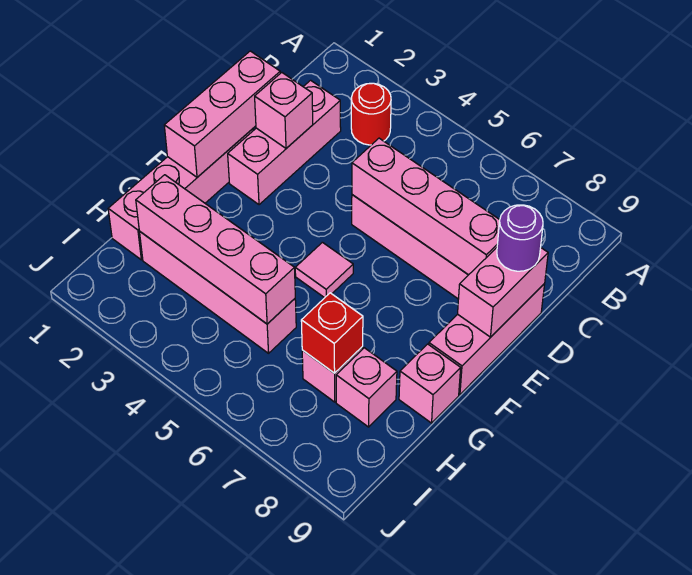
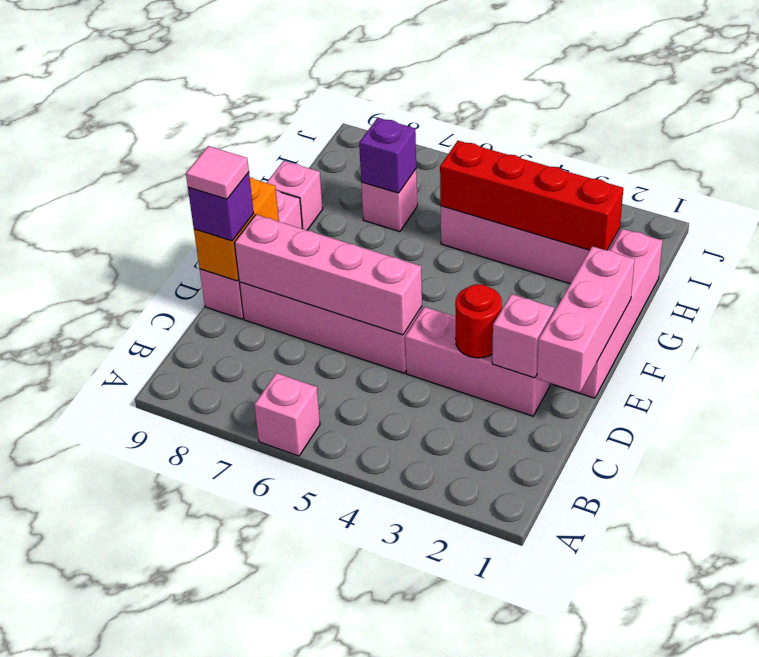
red round brick B3 level 1 -> red round brick D3 level 2
pink brick C2:E2 level 1 -> pink brick D2:D4 level 1
pink brick D9:E9 level 2 -> orange brick D9:E9 level 2
purple round brick D9 level 3 -> purple brick D9 level 3
pink tile F5 level 1 -> pink tile D9 level 4
pink brick H2:H5 level 2 -> red brick H2:H5 level 2
red brick H7 level 2 -> purple brick H7 level 2
pink brick H8 level 1 -> pink brick A6 level 1

